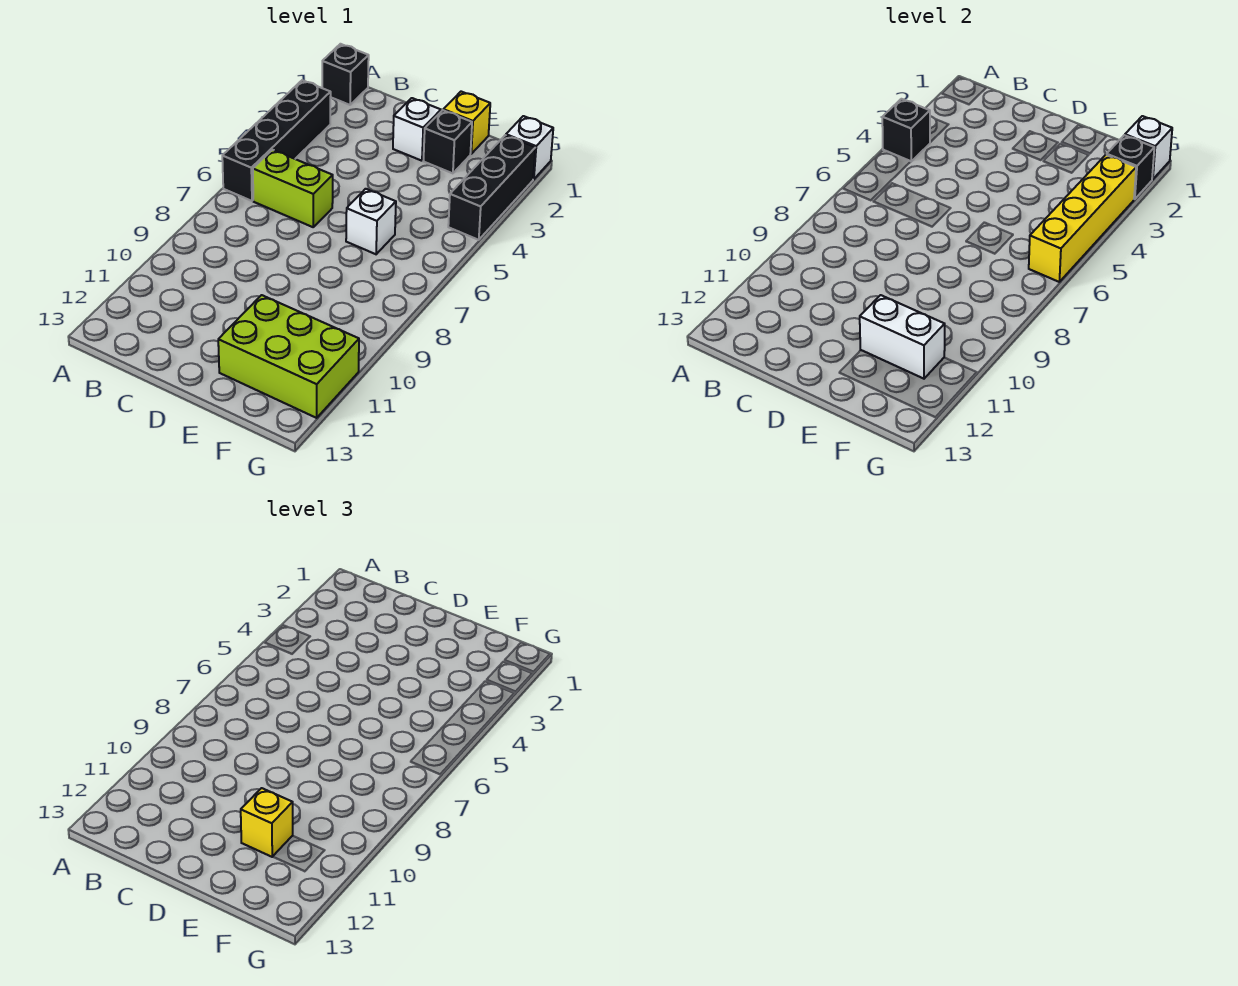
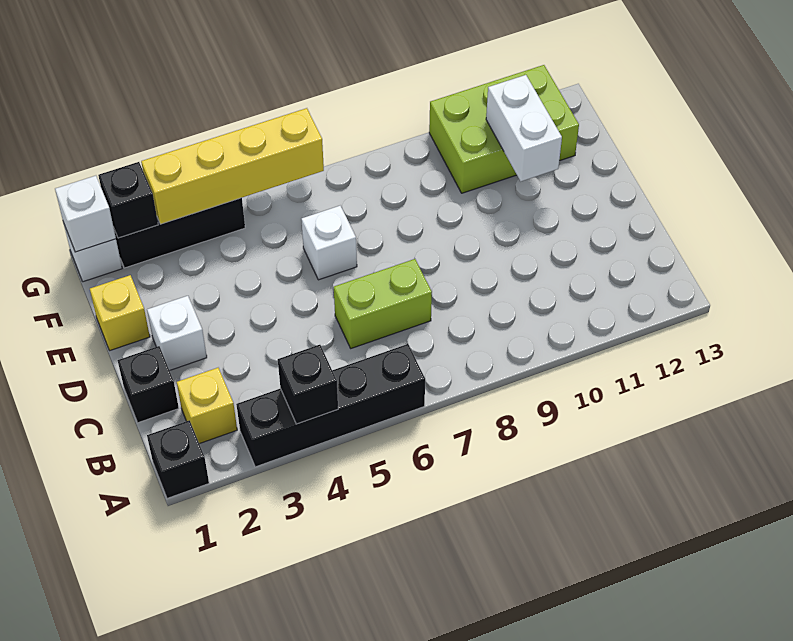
lime brick B6:C6 level 1 -> lime brick C6:C7 level 1
black brick E2 level 1 -> black brick C1 level 1
lime brick E11:G12 level 1 -> lime brick F10:G12 level 1
yellow brick E11 level 3 -> yellow brick B2 level 1

